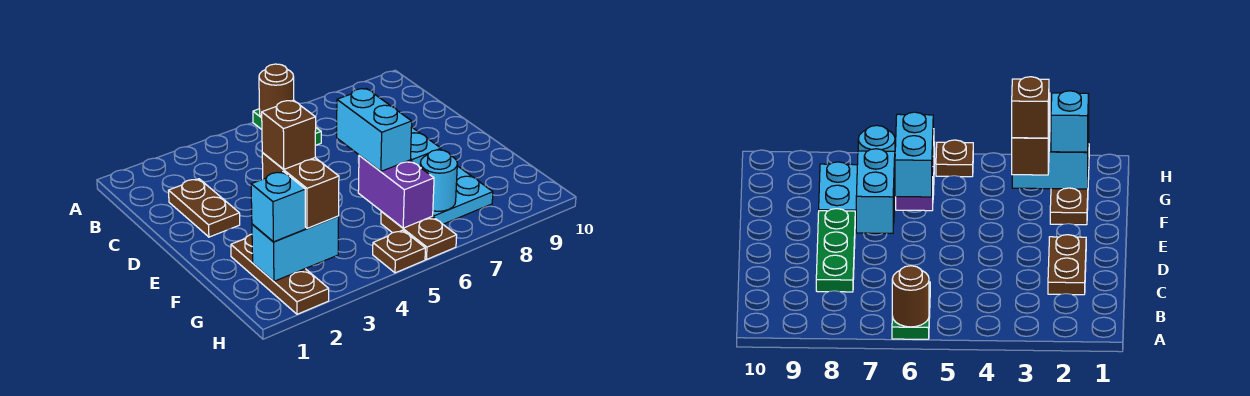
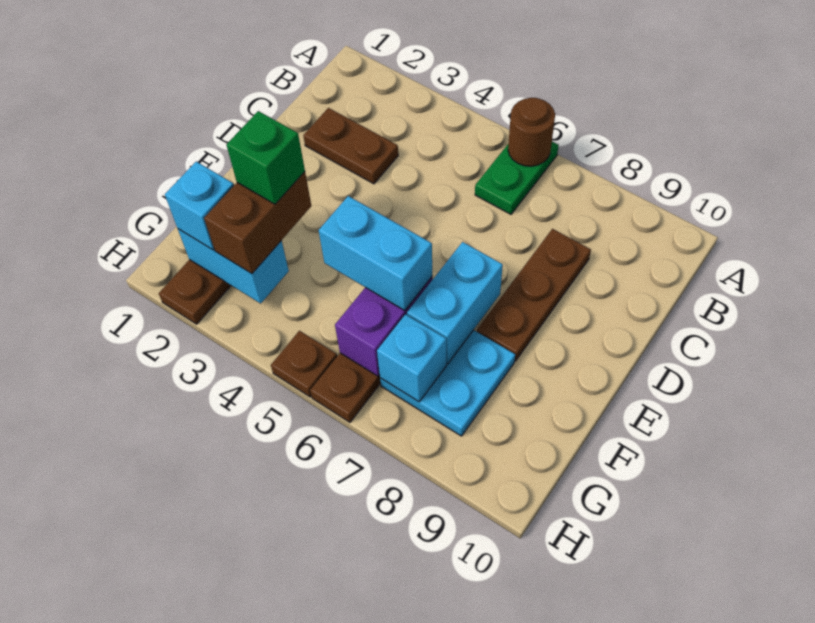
brown plate C2:D2 level 1 -> brown plate C2:C3 level 1
green plate C8:E8 level 1 -> brown plate C8:E8 level 1
cyan brick E6:F6 level 3 -> cyan brick F5:F6 level 3
brown brick F3 level 4 -> green brick F3 level 4
cyan round brick G7 level 2 -> cyan brick G7 level 2

